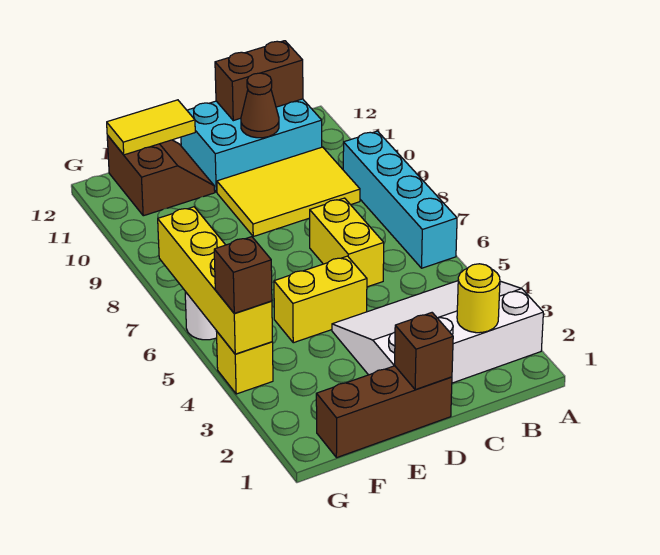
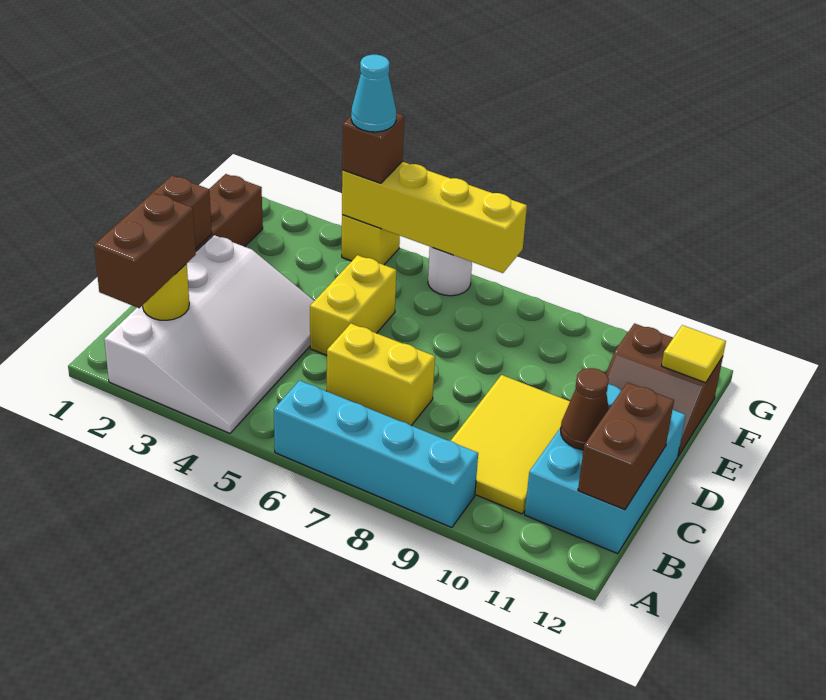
none -> brown brick A2:B2 level 3
yellow tile E12:F12 level 2 -> yellow tile F12 level 2
none -> cyan cone G4 level 4

